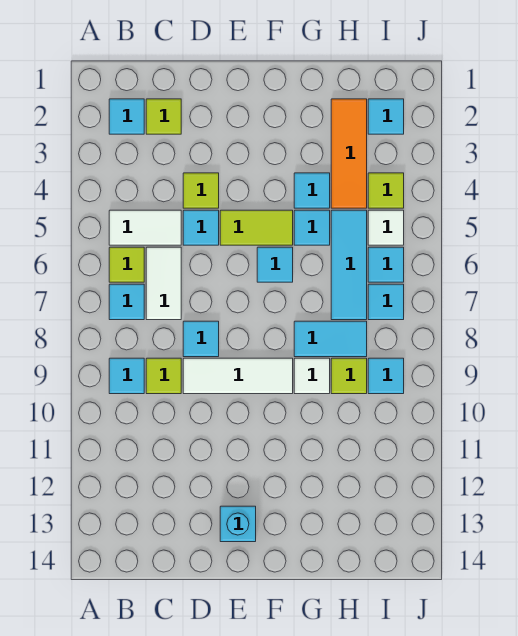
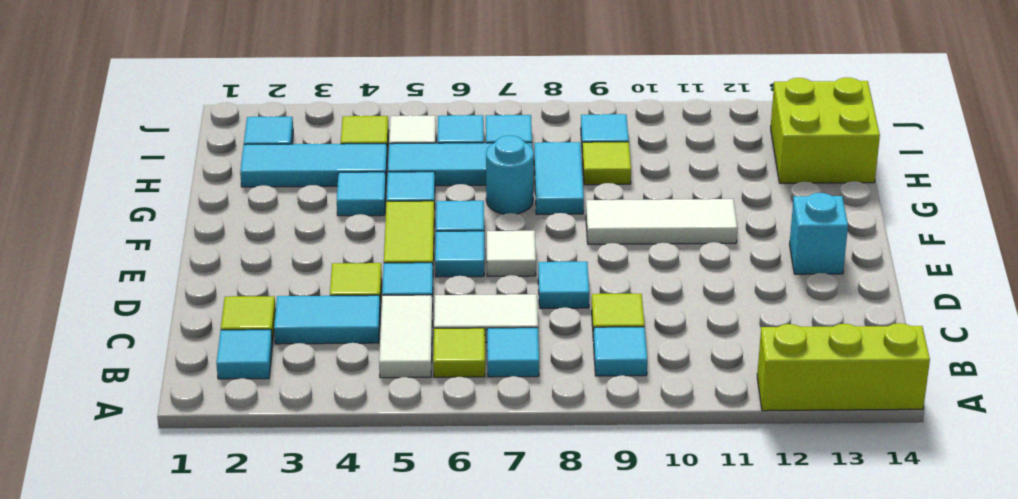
none -> lime brick A12:A14 level 1
none -> cyan tile C3:C4 level 1
white tile D9:F9 level 1 -> white tile F9:F11 level 1
none -> cyan tile E6 level 1
none -> cyan round brick G7 level 1
white tile G9 level 1 -> white tile E7 level 1
orange tile H2:H4 level 1 -> cyan tile H2:H4 level 1
none -> lime brick H13:I14 level 1

